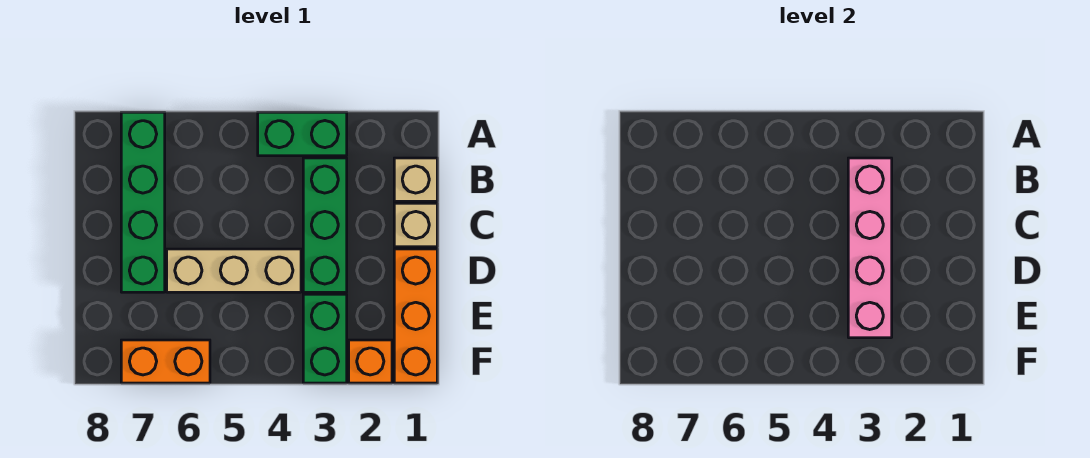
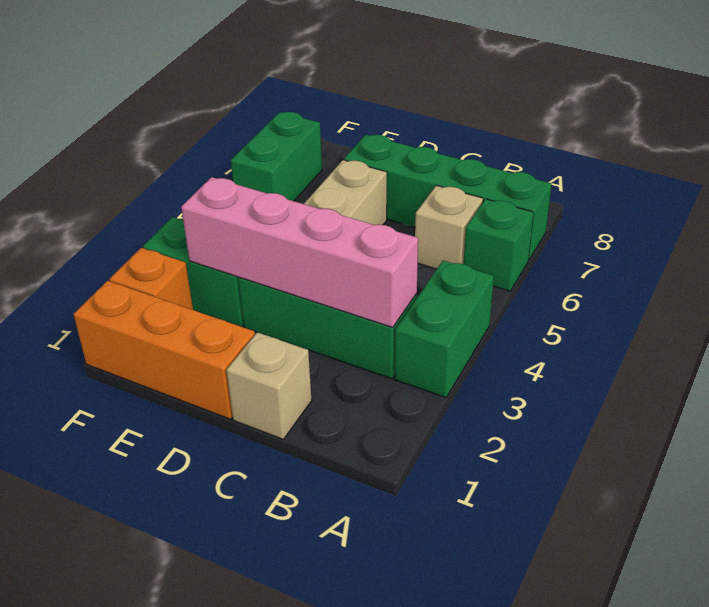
none -> green brick A6 level 1
tan brick B1 level 1 -> tan brick B6 level 1
orange brick F6:F7 level 1 -> green brick F6:F7 level 1

